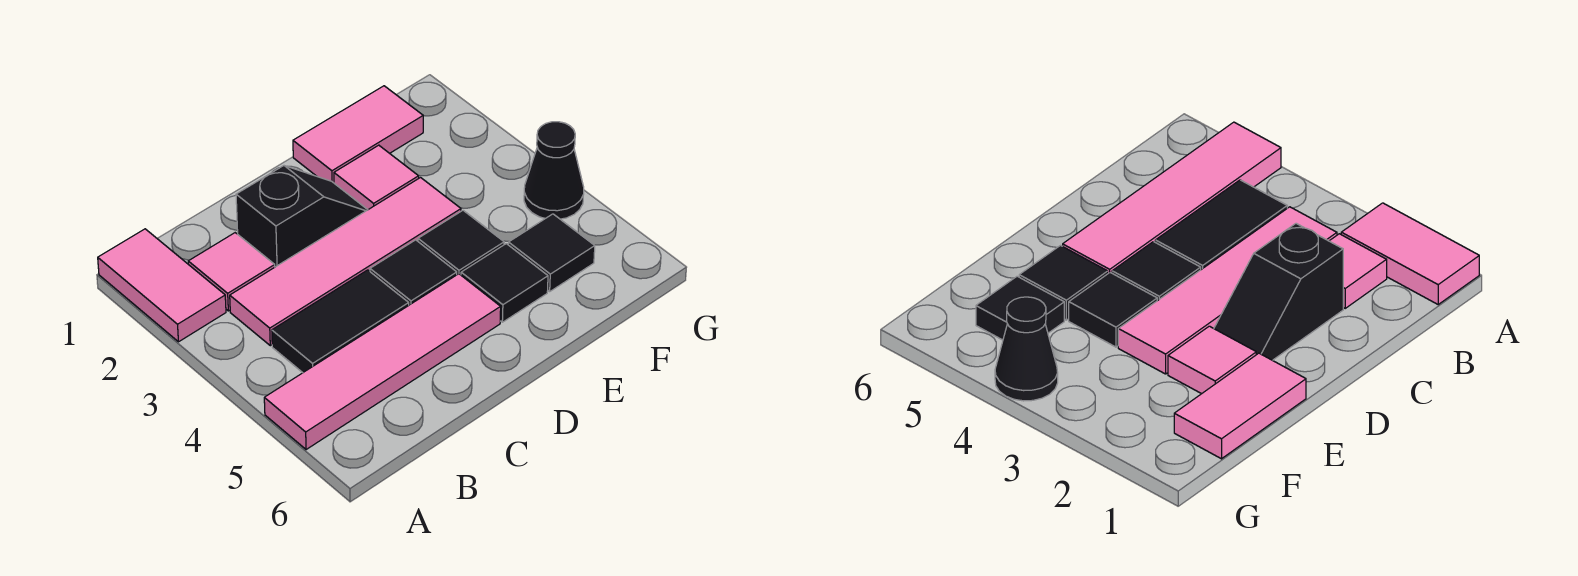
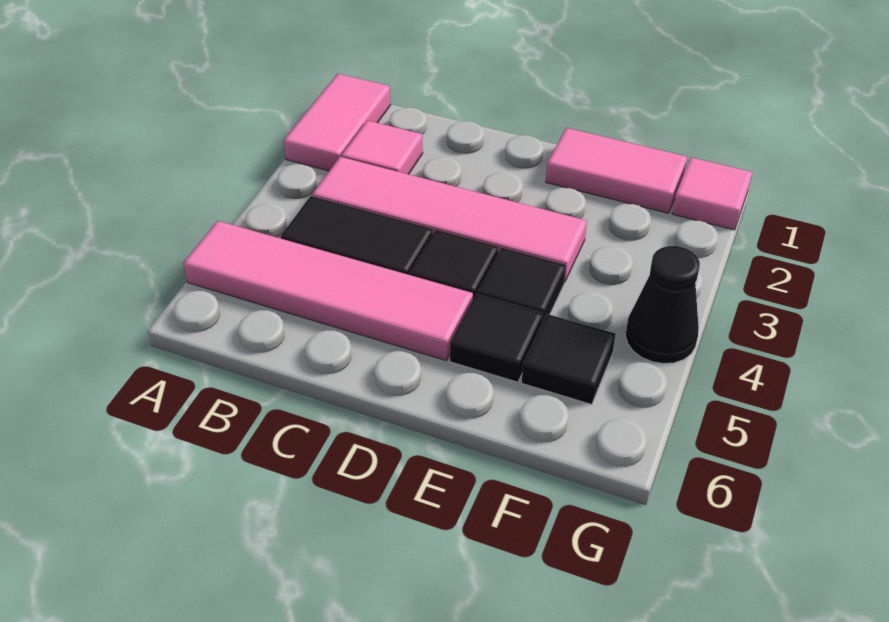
black slope C2:D2 level 1 top C -> none
pink tile E2 level 1 -> pink tile G1 level 1

